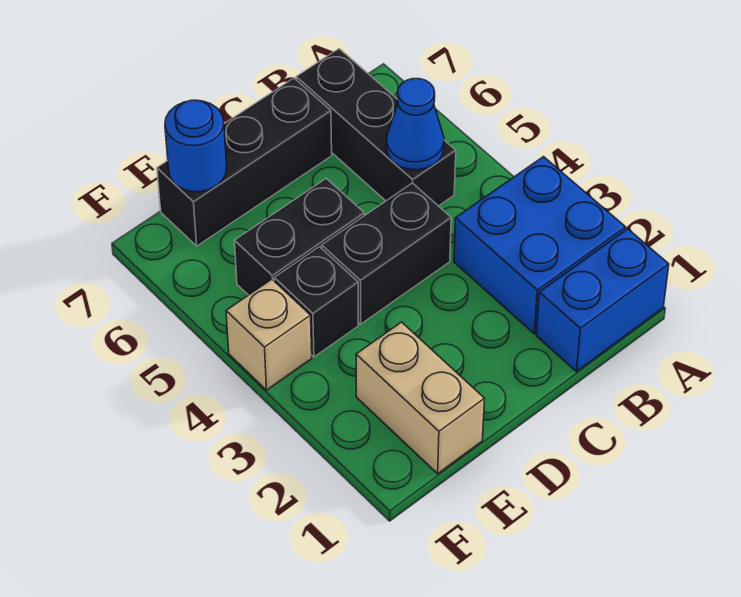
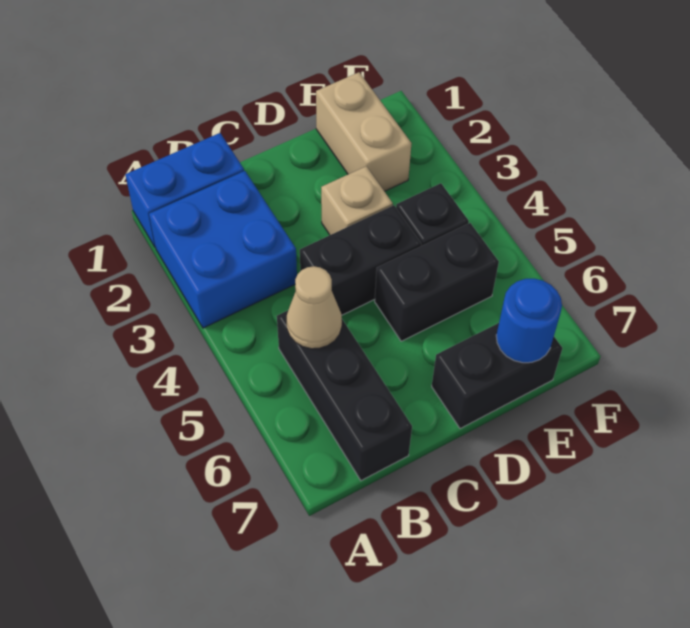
blue cone B5 level 2 -> tan cone B5 level 2
black brick C7:E7 level 1 -> black brick D7:E7 level 1
tan brick F4 level 1 -> tan brick D3 level 1

